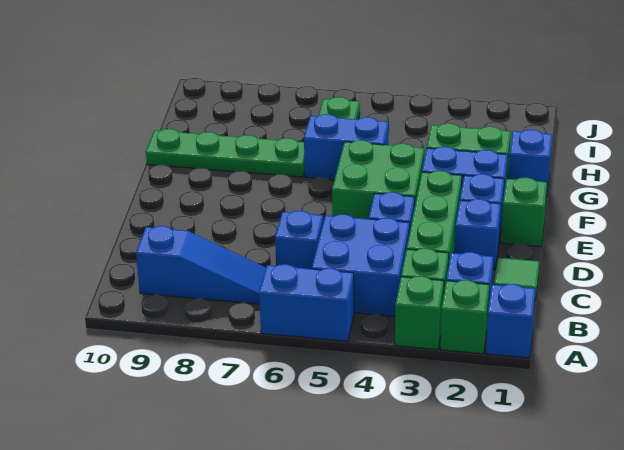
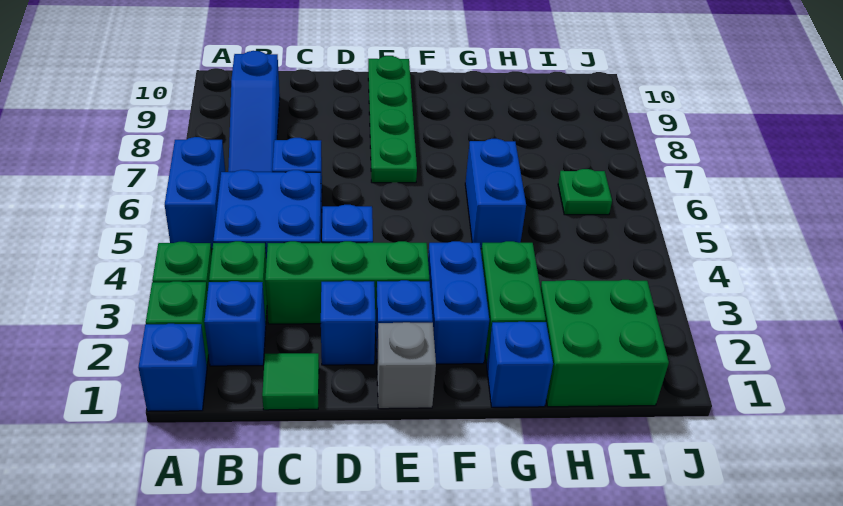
green brick E1 level 1 -> grey brick E1 level 1
green brick E4:F5 level 1 -> green brick H1:I2 level 1
green plate G7:G10 level 1 -> green plate E7:E10 level 1

